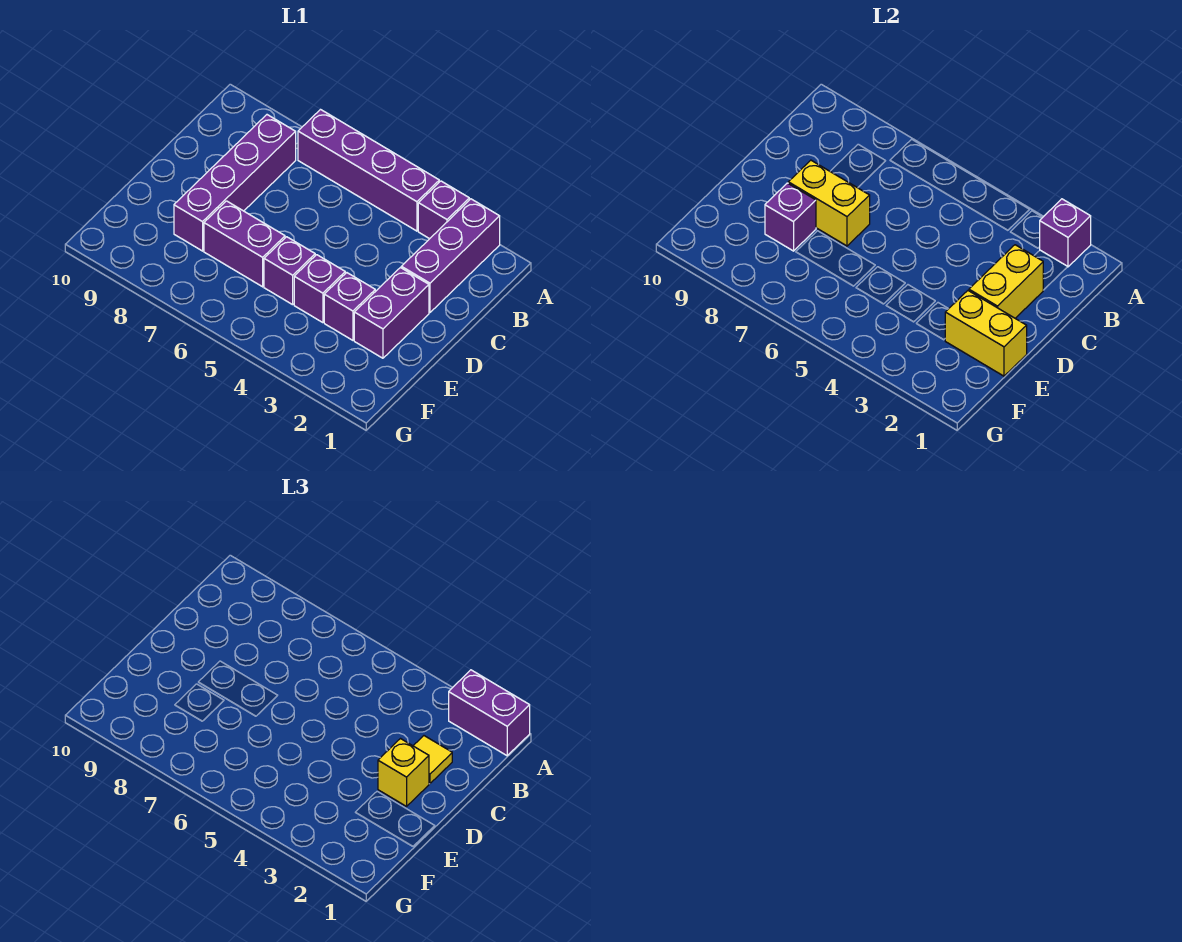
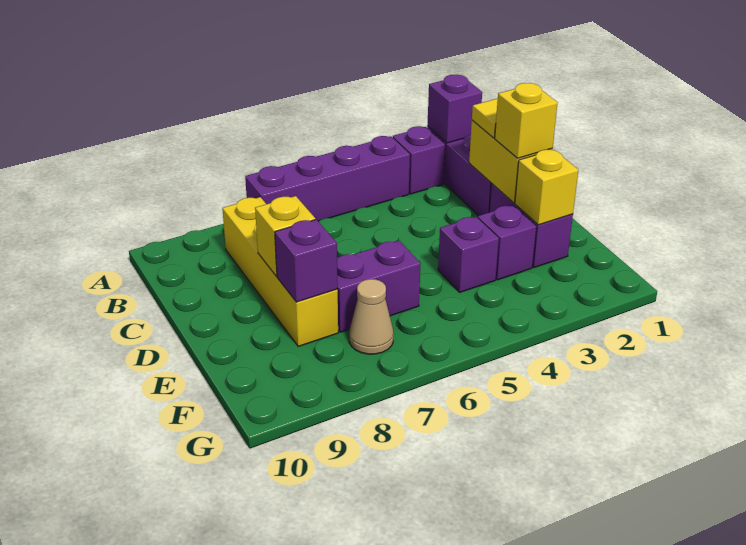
purple brick A1:A2 level 3 -> none
purple brick B8:E8 level 1 -> yellow brick B8:E8 level 1
yellow brick D7:D8 level 2 -> yellow brick D8 level 2
yellow brick E1:E2 level 2 -> yellow brick E2 level 2
purple brick E5 level 1 -> none
none -> tan cone F7 level 1

